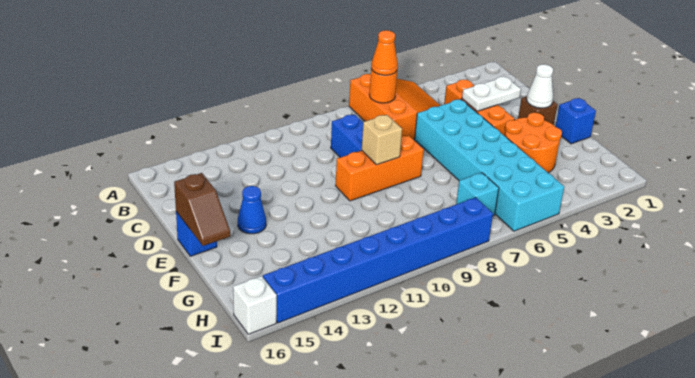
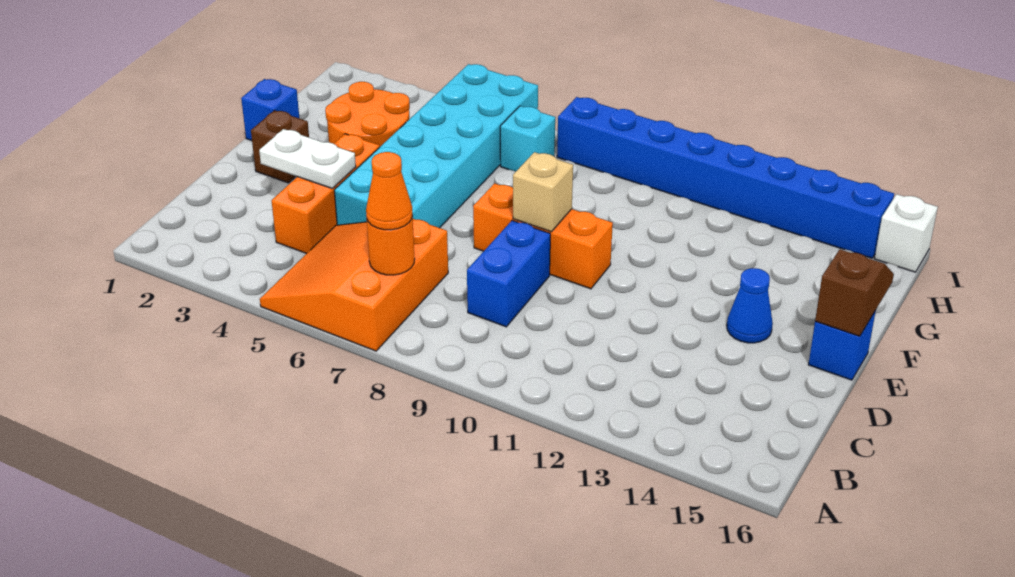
white cone E2 level 2 -> none

